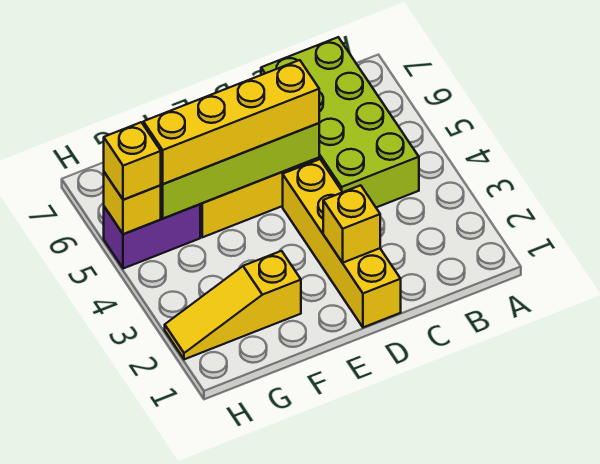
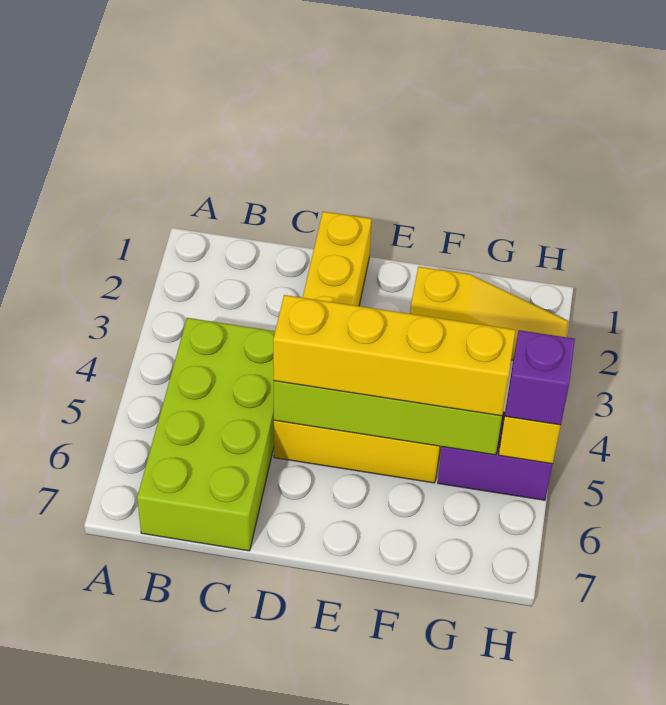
yellow brick D2 level 2 -> none
yellow brick H5 level 3 -> purple brick H5 level 3

